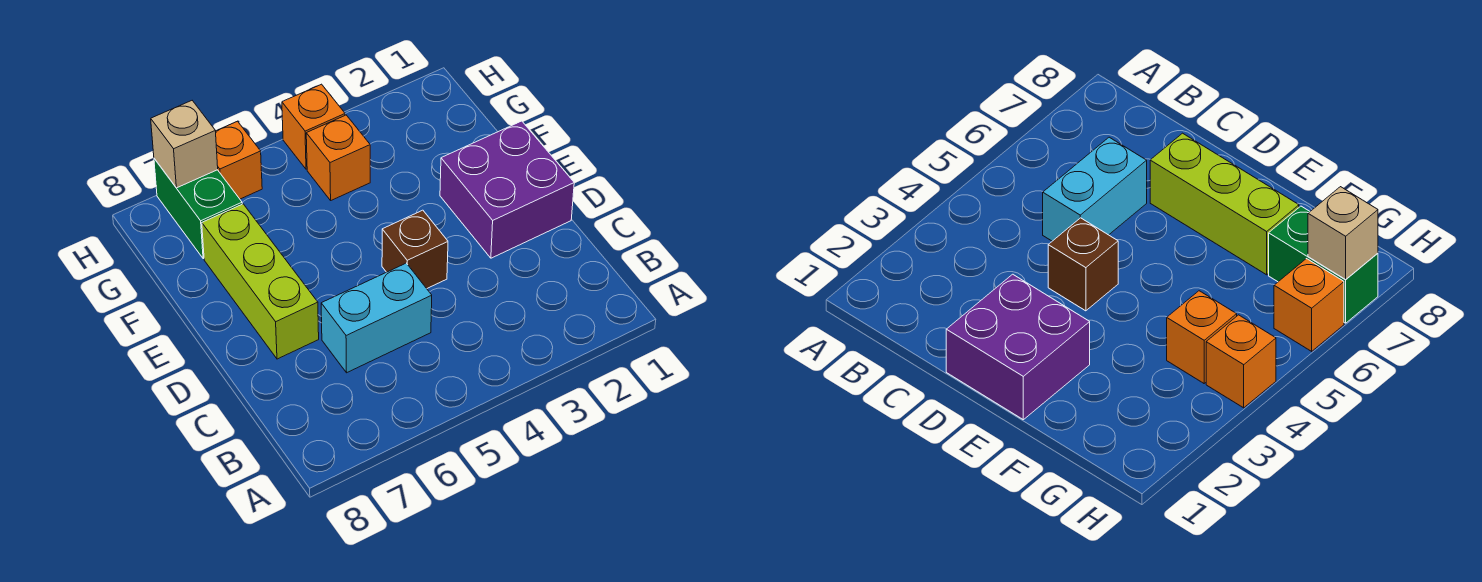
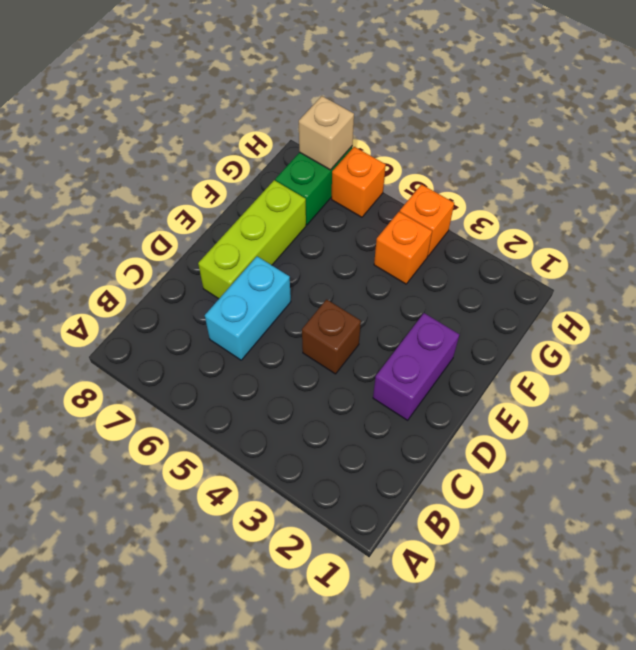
cyan brick C5:C6 level 1 -> cyan brick C6:D6 level 1
purple brick D1:E2 level 1 -> purple brick D2:E2 level 1

